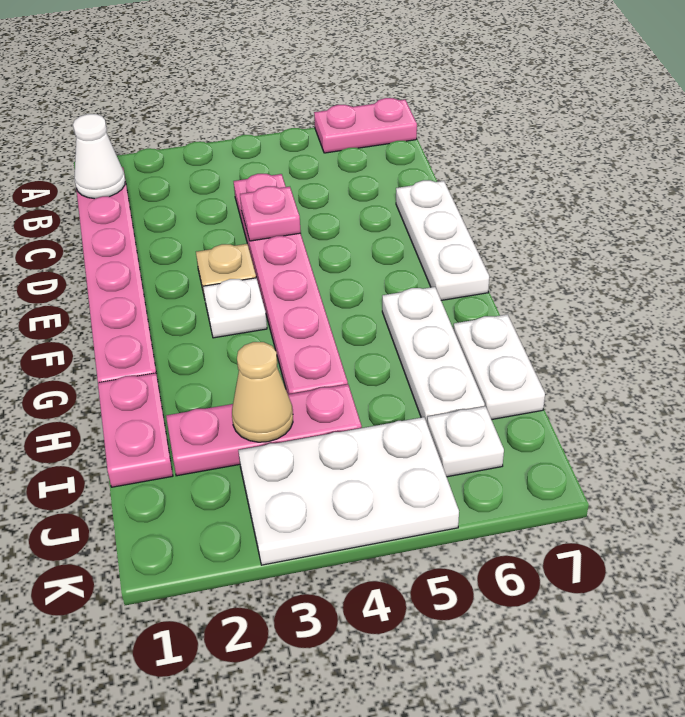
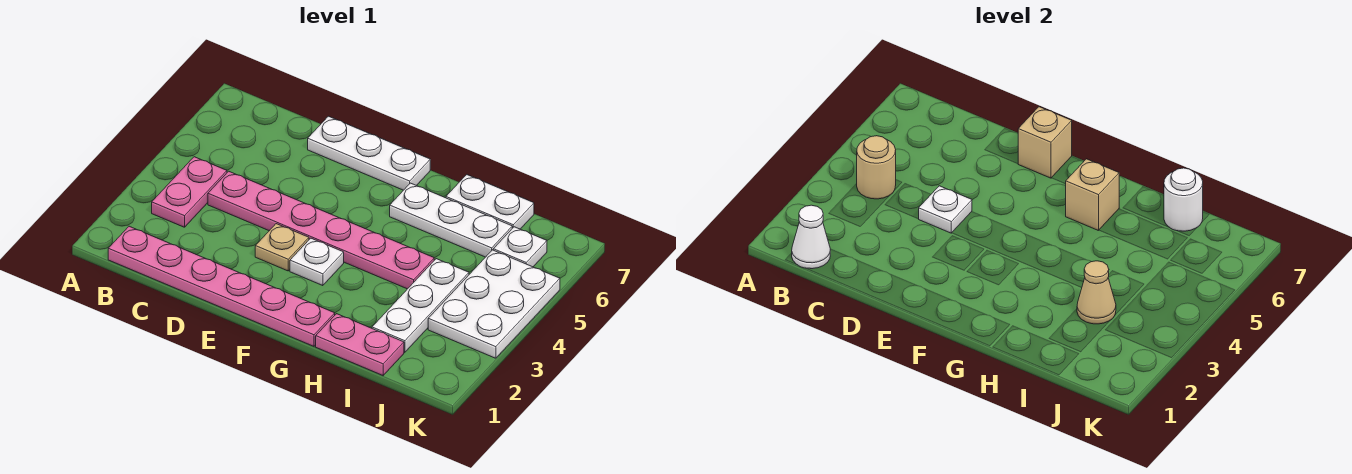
pink plate A6:A7 level 1 -> pink plate B3:B4 level 1
none -> tan round brick B4 level 2
pink plate D4 level 2 -> white plate D4 level 2
none -> tan brick E7 level 2
none -> tan brick G6 level 2
pink plate I2:I4 level 1 -> white plate I2:I4 level 1
none -> white round brick I7 level 2

